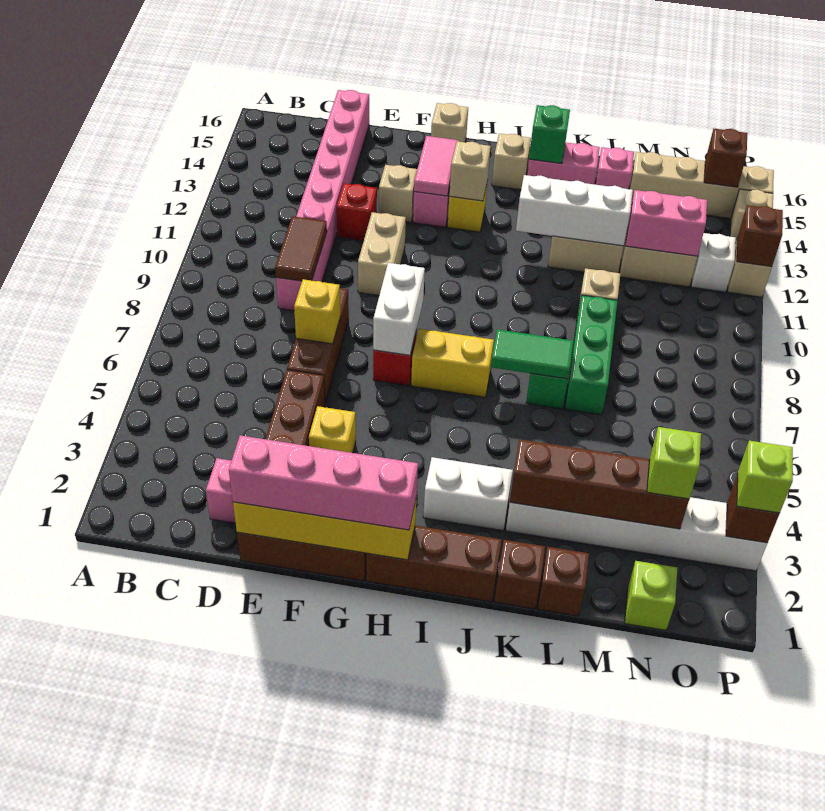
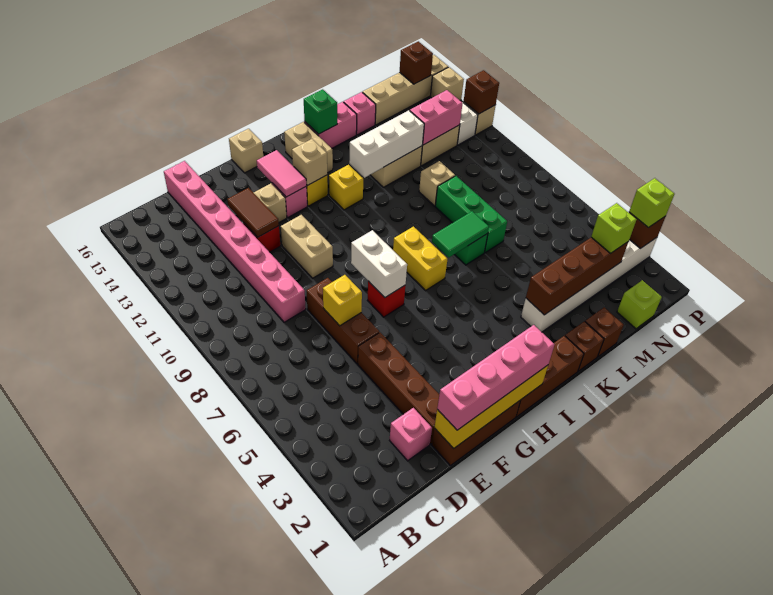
brown tile D9:D10 level 2 -> brown tile E12:E13 level 2
yellow brick F4 level 1 -> yellow brick I12 level 1
yellow brick H7:I7 level 1 -> yellow brick I7:I8 level 1
white brick I3:J3 level 1 -> none
tan brick I15 level 1 -> tan brick I14:I15 level 1

